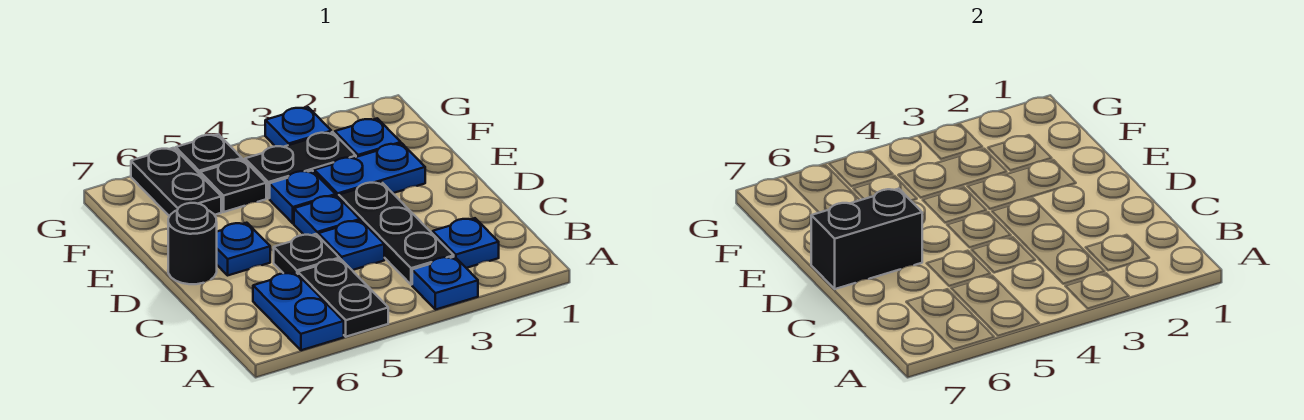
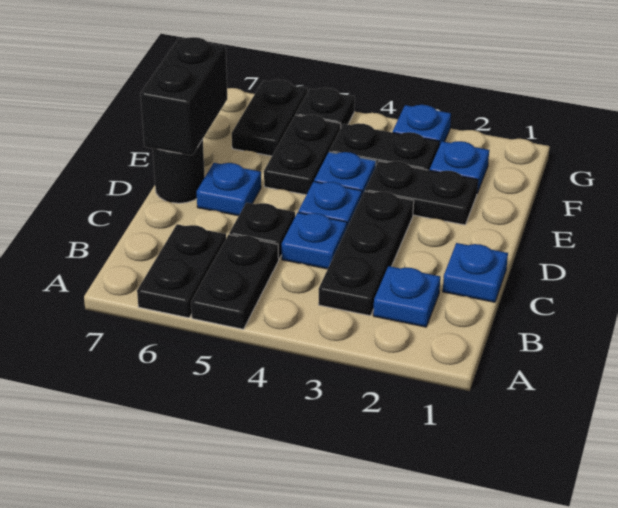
blue plate A3 level 1 -> blue plate C1 level 1
blue plate A6:B6 level 1 -> black plate A6:B6 level 1
black brick D6:D7 level 2 -> black brick D7:E7 level 2
blue plate E2:E3 level 1 -> black plate E2:E3 level 1
black plate F5 level 1 -> black plate E5:F5 level 1

